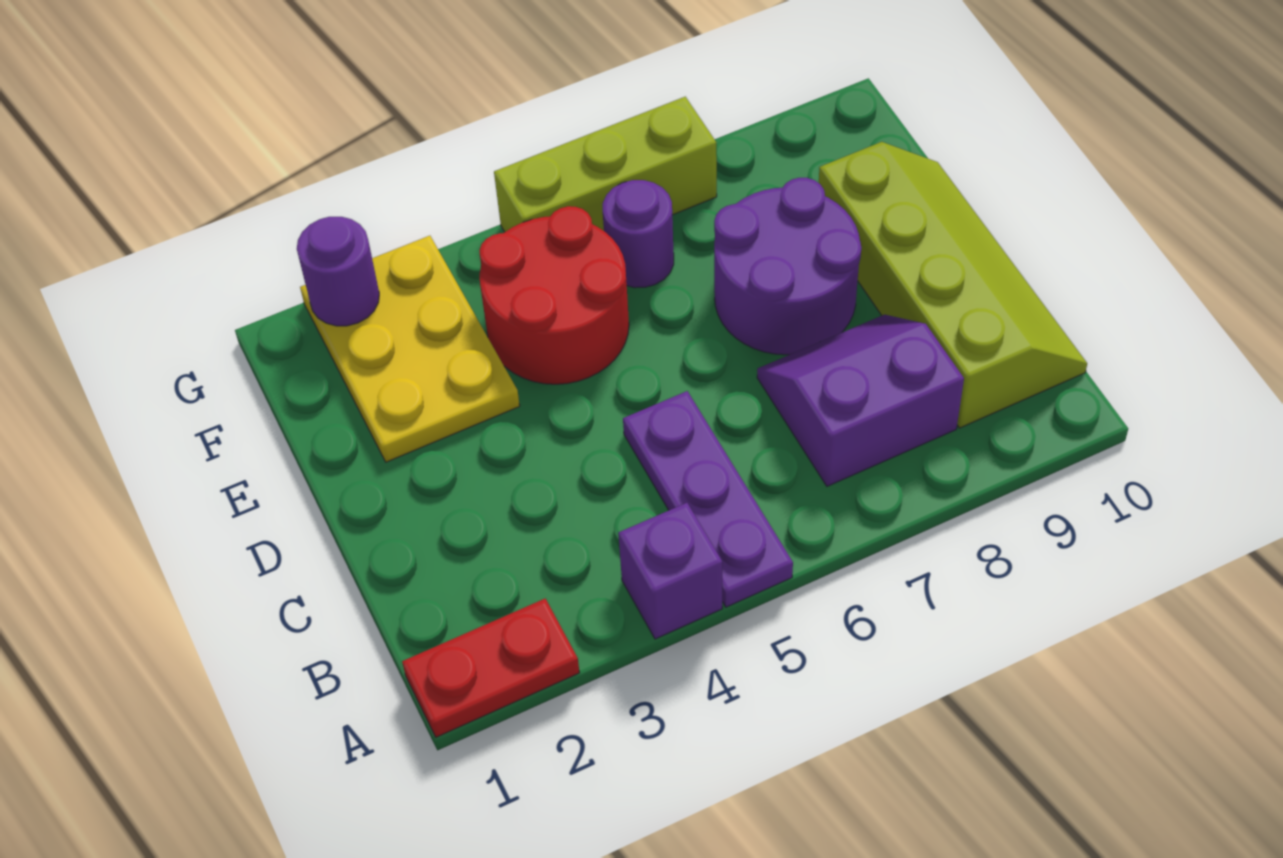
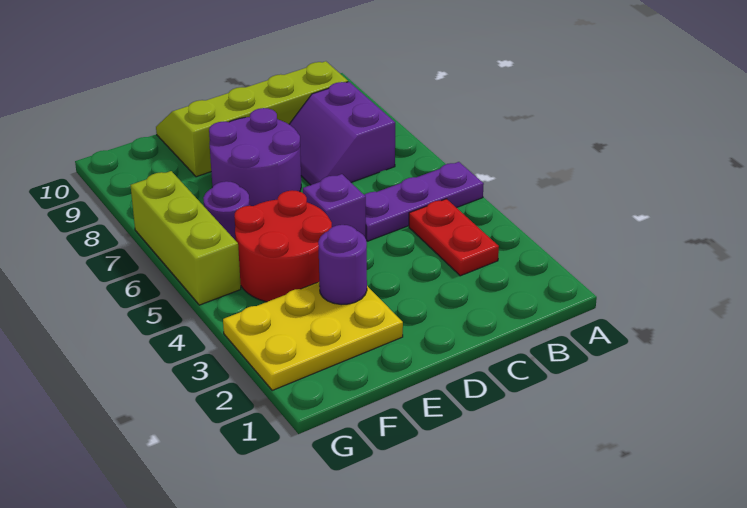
red plate A1:A2 level 1 -> red plate B3:B4 level 1
purple brick A4 level 1 -> purple brick D5 level 1
purple round brick G2 level 2 -> purple round brick E3 level 2

